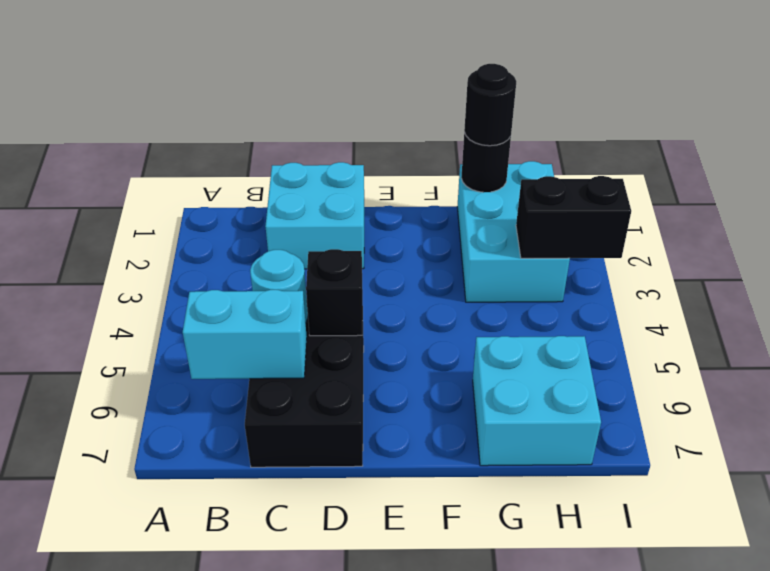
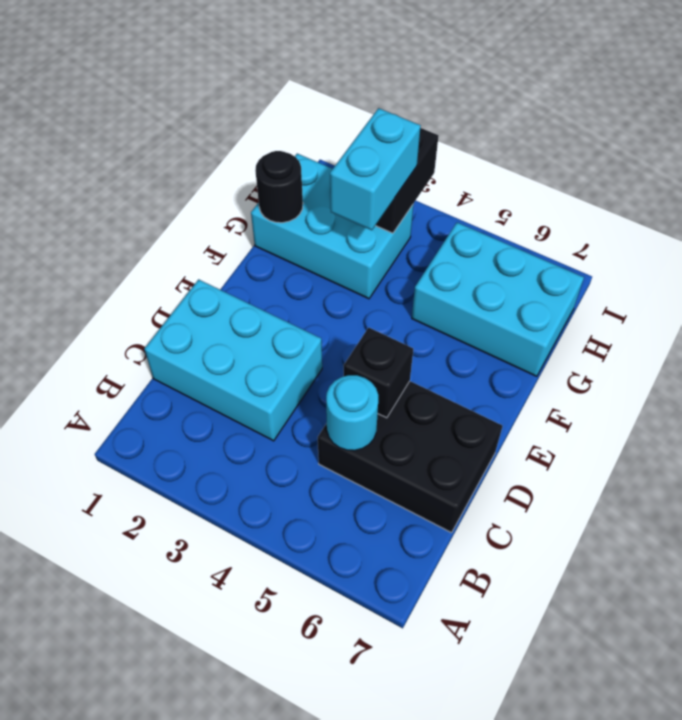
cyan brick B6:C6 level 2 -> cyan brick G3:H3 level 3
cyan brick C1:D2 level 1 -> cyan brick C1:D3 level 1
black round brick G1 level 3 -> none
cyan brick G6:H7 level 1 -> cyan brick G5:H7 level 1

